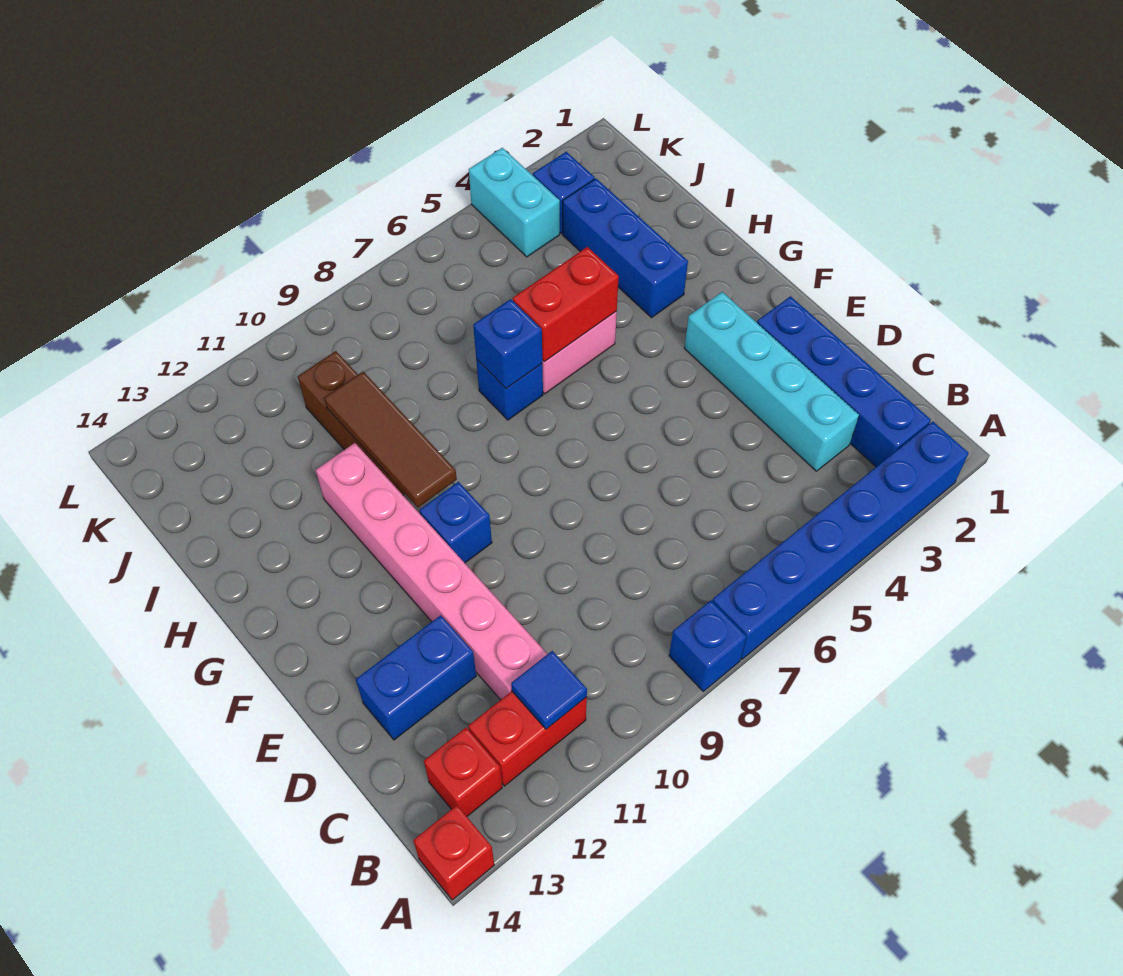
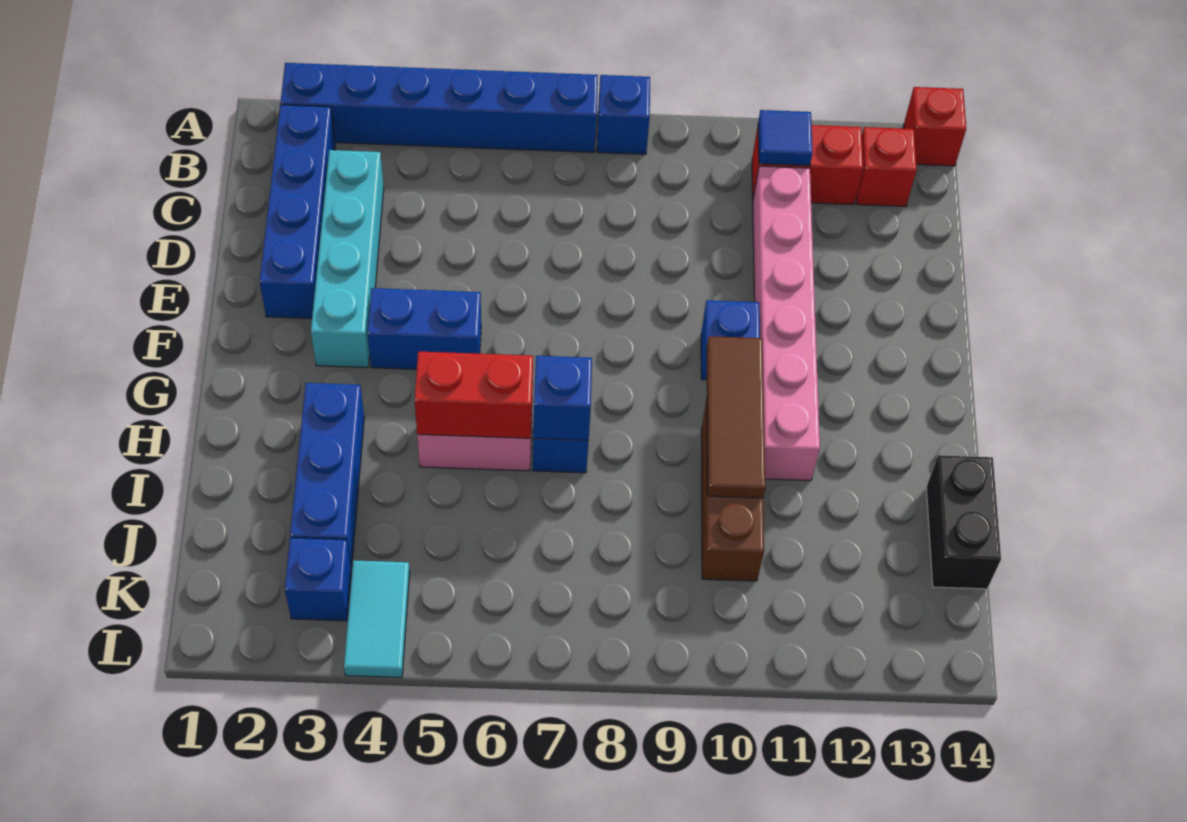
blue brick D12:D13 level 1 -> blue brick F4:F5 level 1
none -> black brick I14:J14 level 1
cyan brick K4:L4 level 1 -> cyan tile K4:L4 level 1

